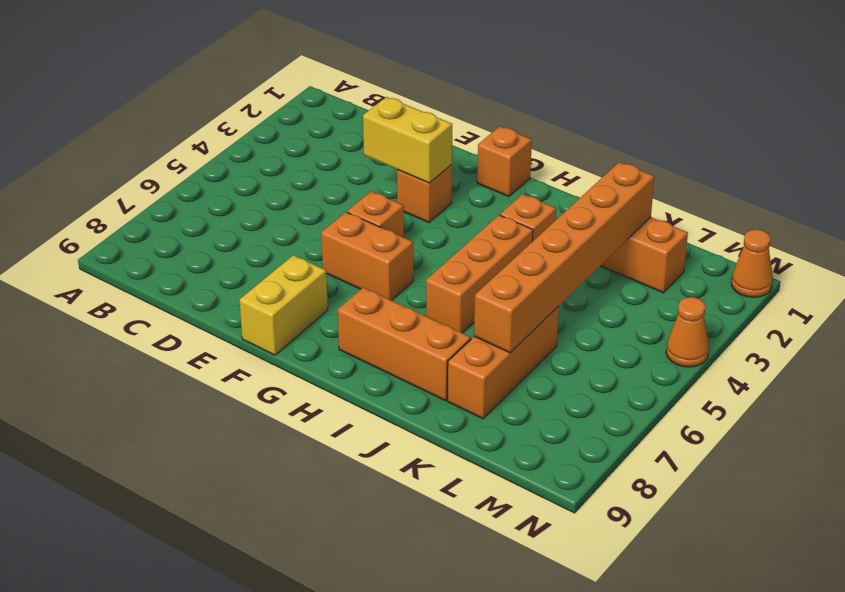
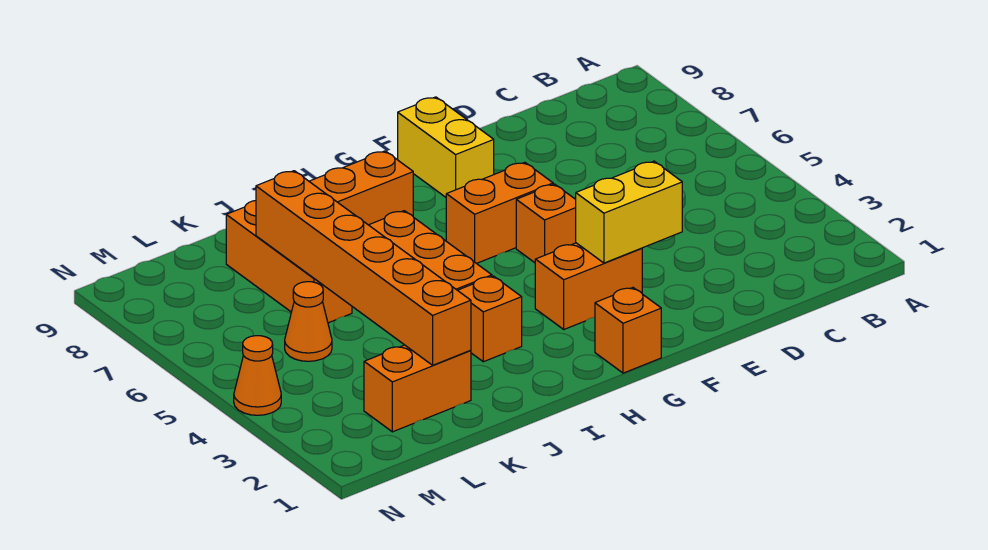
orange brick F3 level 1 -> orange brick F3:G3 level 1
orange cone N1 level 1 -> orange cone L5 level 1

